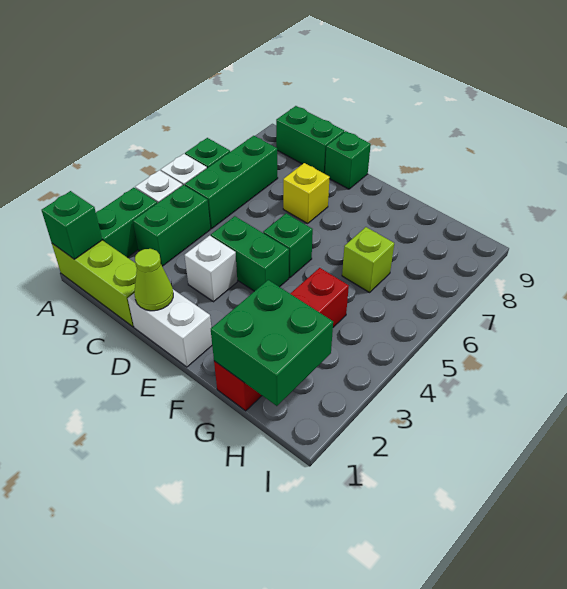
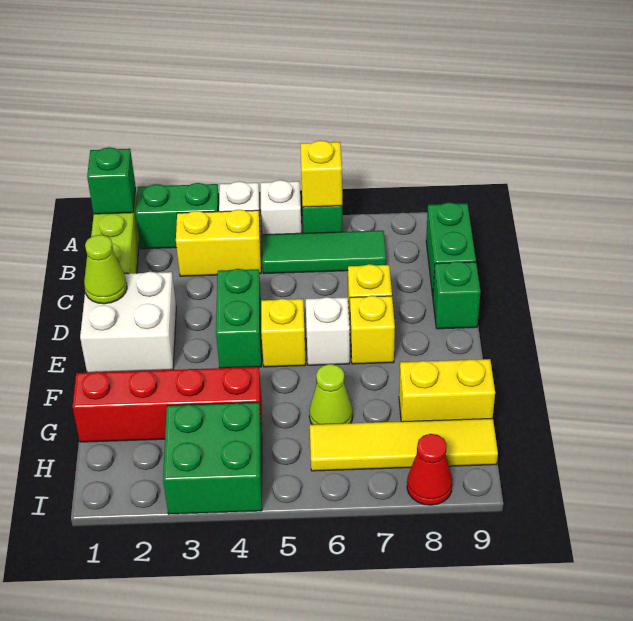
none -> yellow brick A6 level 2
green brick B3:B4 level 1 -> yellow brick B3:B4 level 1
green brick B5:B7 level 1 -> green tile B5:B7 level 1
white brick D1:E1 level 1 -> white brick D1:E2 level 1
white brick D3 level 1 -> white brick E6 level 1
green brick E5 level 1 -> yellow brick E5 level 1
none -> yellow brick E7 level 1
green brick G1:H2 level 2 -> green brick H3:I4 level 1
lime brick G6 level 1 -> lime cone G6 level 1
none -> yellow brick G8:G9 level 1
none -> yellow tile H6:H9 level 1
none -> red cone I8 level 1

